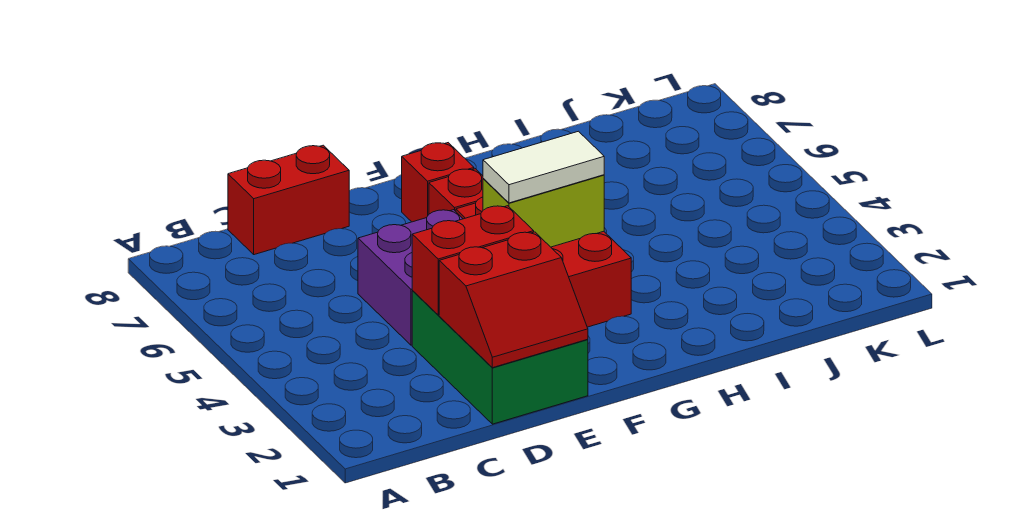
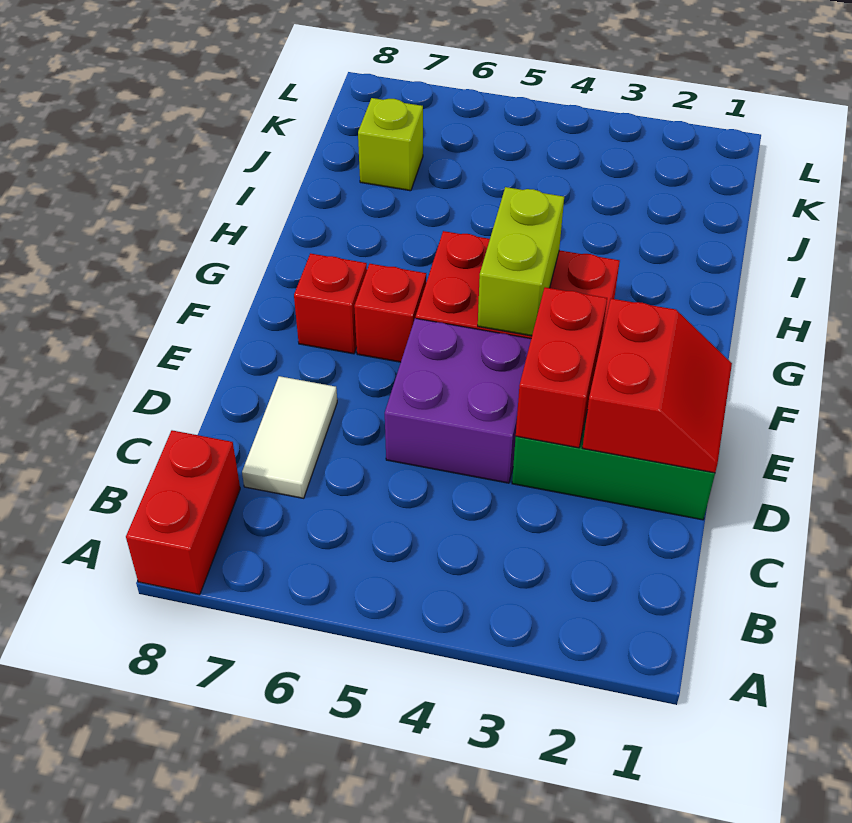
red brick C8:D8 level 1 -> red brick A8:B8 level 1
white tile F4:G4 level 3 -> white tile C7:D7 level 1
none -> lime brick J7 level 1

